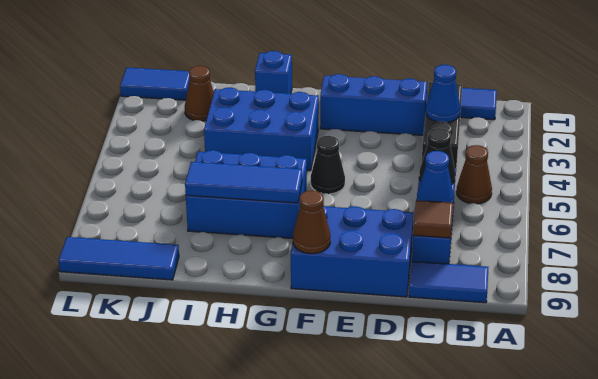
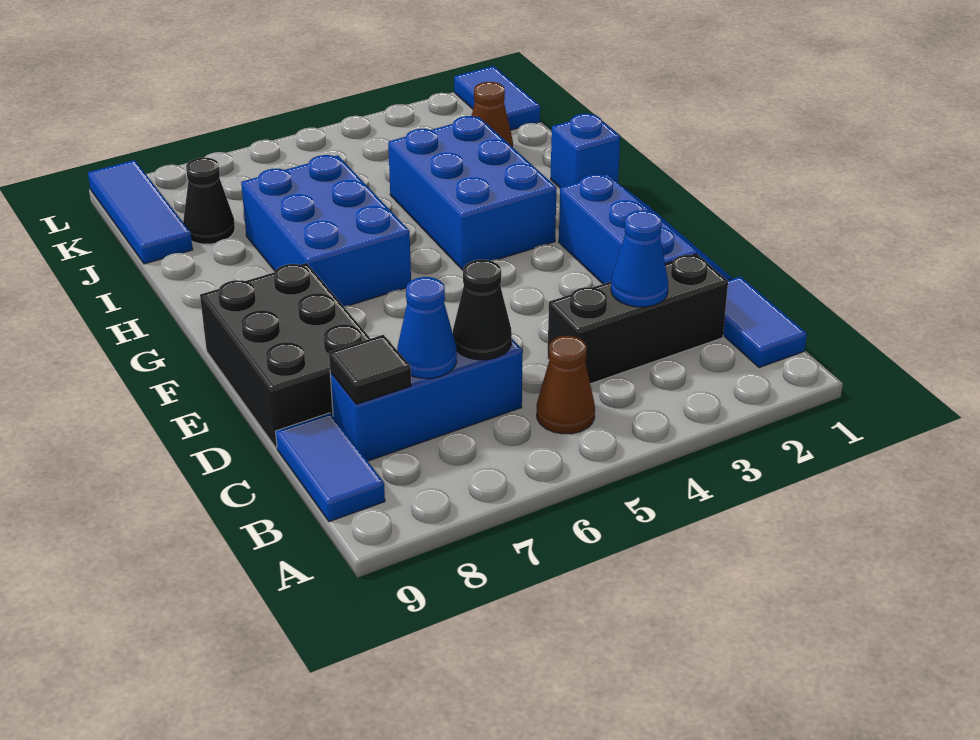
brown tile C8 level 2 -> black tile C8 level 2
blue brick D8:F9 level 1 -> black brick D8:F9 level 1
black cone F5 level 1 -> black cone J8 level 1
brown cone F9 level 2 -> none
blue tile G7:I7 level 2 -> none

